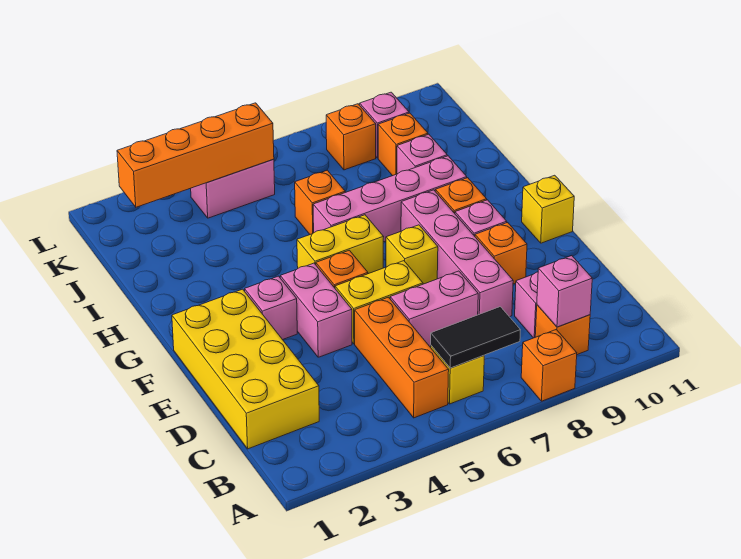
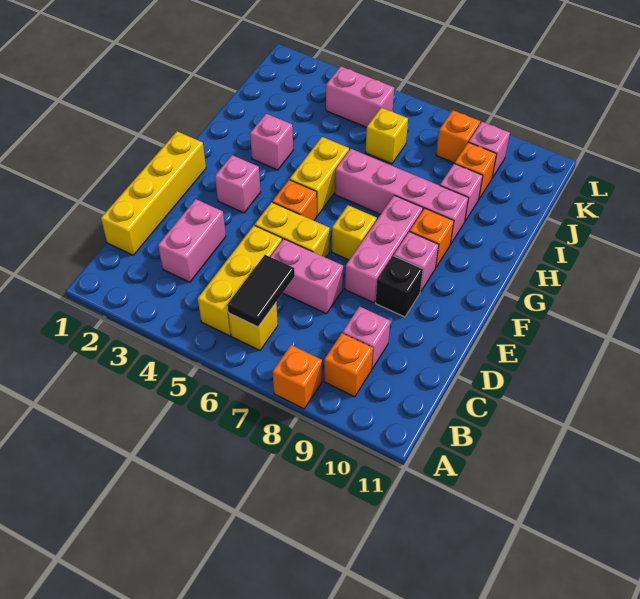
orange brick B5:D5 level 1 -> yellow brick B5:D5 level 1
black tile B6:B7 level 2 -> black tile B6:C6 level 2
pink brick B9 level 2 -> pink brick H3 level 1
yellow brick C1:F2 level 1 -> yellow brick C1:F1 level 1
pink brick D8:G8 level 1 -> pink brick E8:G8 level 1
pink brick E4:F4 level 1 -> pink brick C3:D3 level 1
orange brick E9 level 1 -> black brick E9 level 1
yellow brick F11 level 1 -> yellow brick J6 level 1
yellow brick G5:G6 level 1 -> yellow brick G5:H5 level 1
orange brick I6 level 1 -> none
orange brick K2:K5 level 2 -> none

